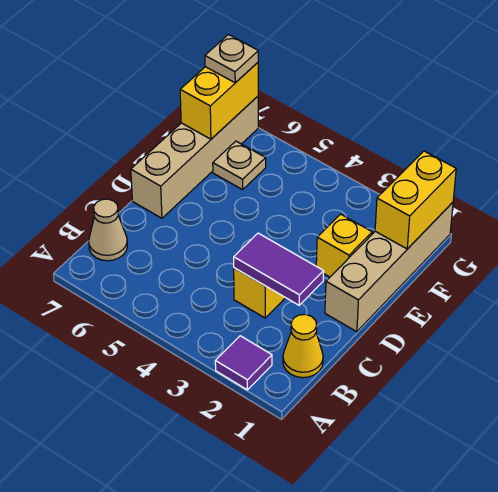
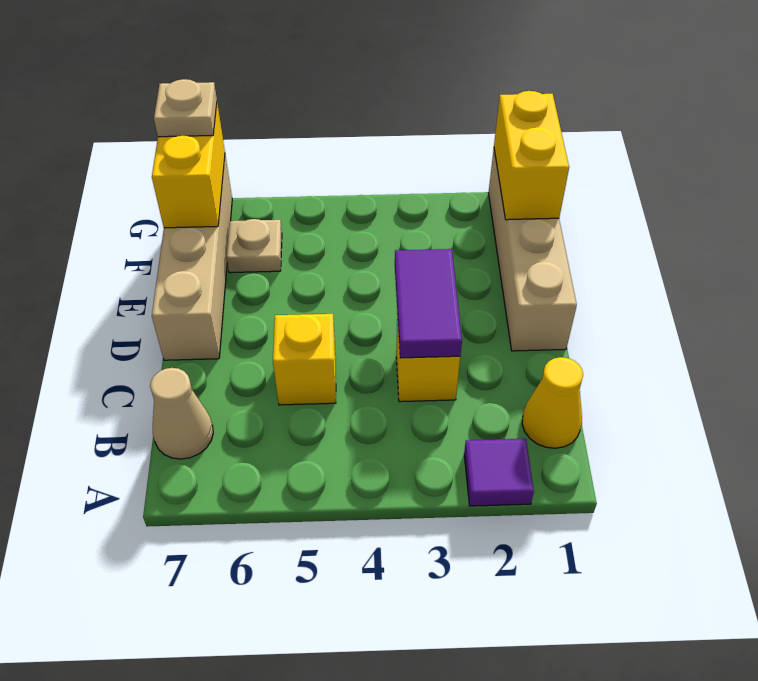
purple tile C2:C3 level 2 -> purple tile C3:D3 level 2
yellow brick E2 level 1 -> yellow brick C5 level 1

